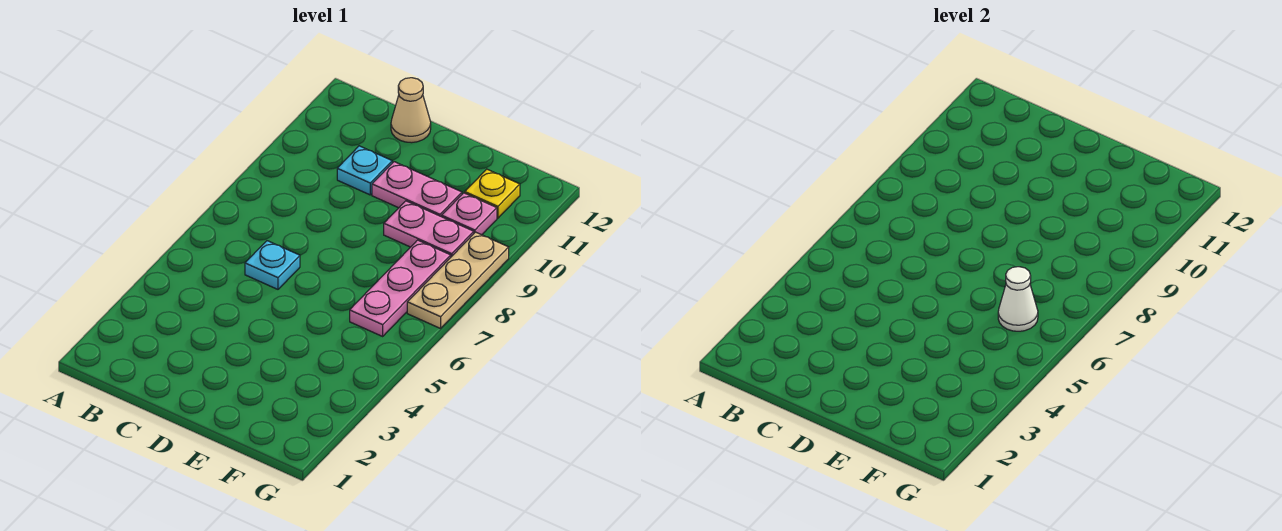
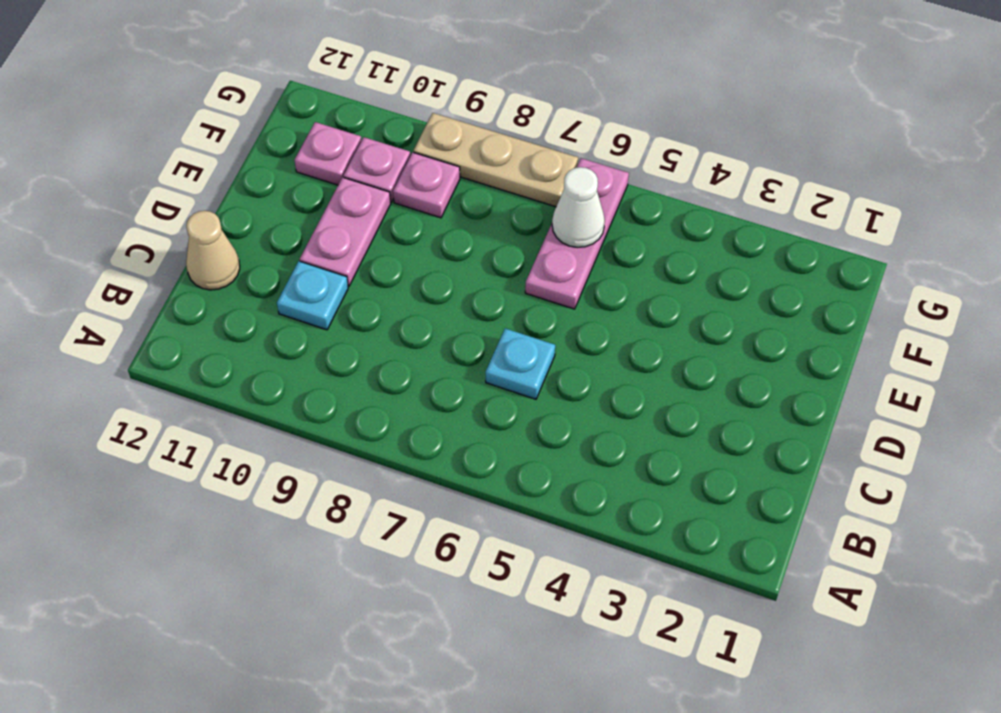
pink plate E9:F9 level 1 -> pink plate F9 level 1
pink plate F6:F8 level 1 -> pink plate E6:G6 level 1
yellow plate F11 level 1 -> pink plate F11 level 1

